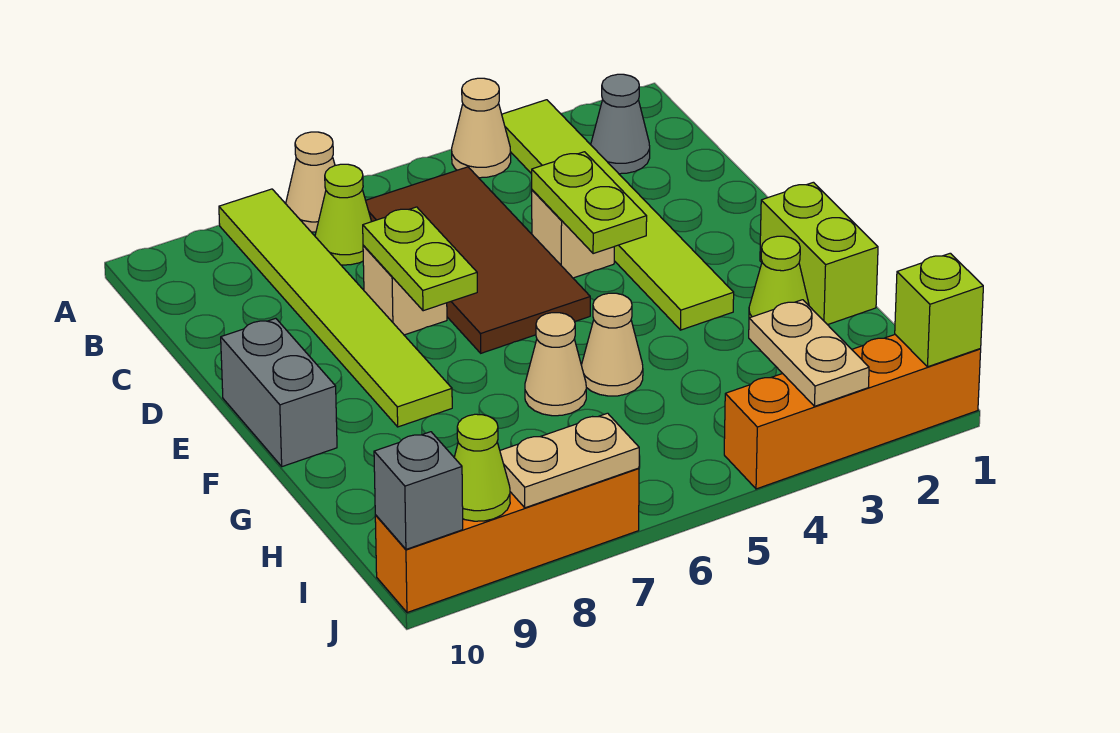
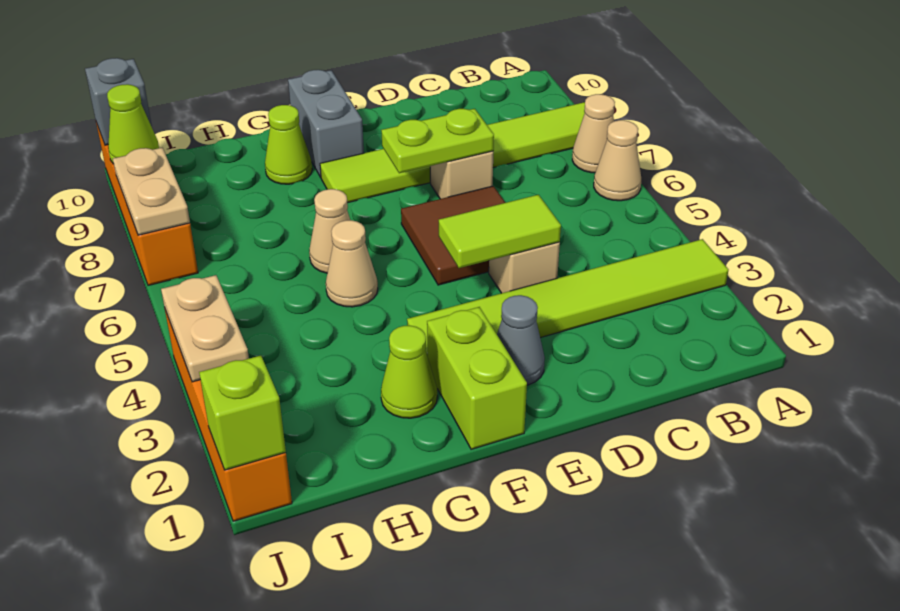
tan cone A4 level 1 -> tan cone A6 level 1
grey cone B2 level 1 -> grey cone E2 level 1
brown tile B5:E6 level 1 -> brown tile D5:E6 level 1
lime cone B7 level 1 -> lime cone G9 level 1
lime plate D4:E4 level 2 -> lime tile D4:E4 level 2
grey brick E10:F10 level 1 -> grey brick F9:F10 level 1
lime brick F1:G1 level 1 -> lime brick F1:F2 level 1
tan plate I3:J3 level 2 -> tan plate J3:J4 level 2

